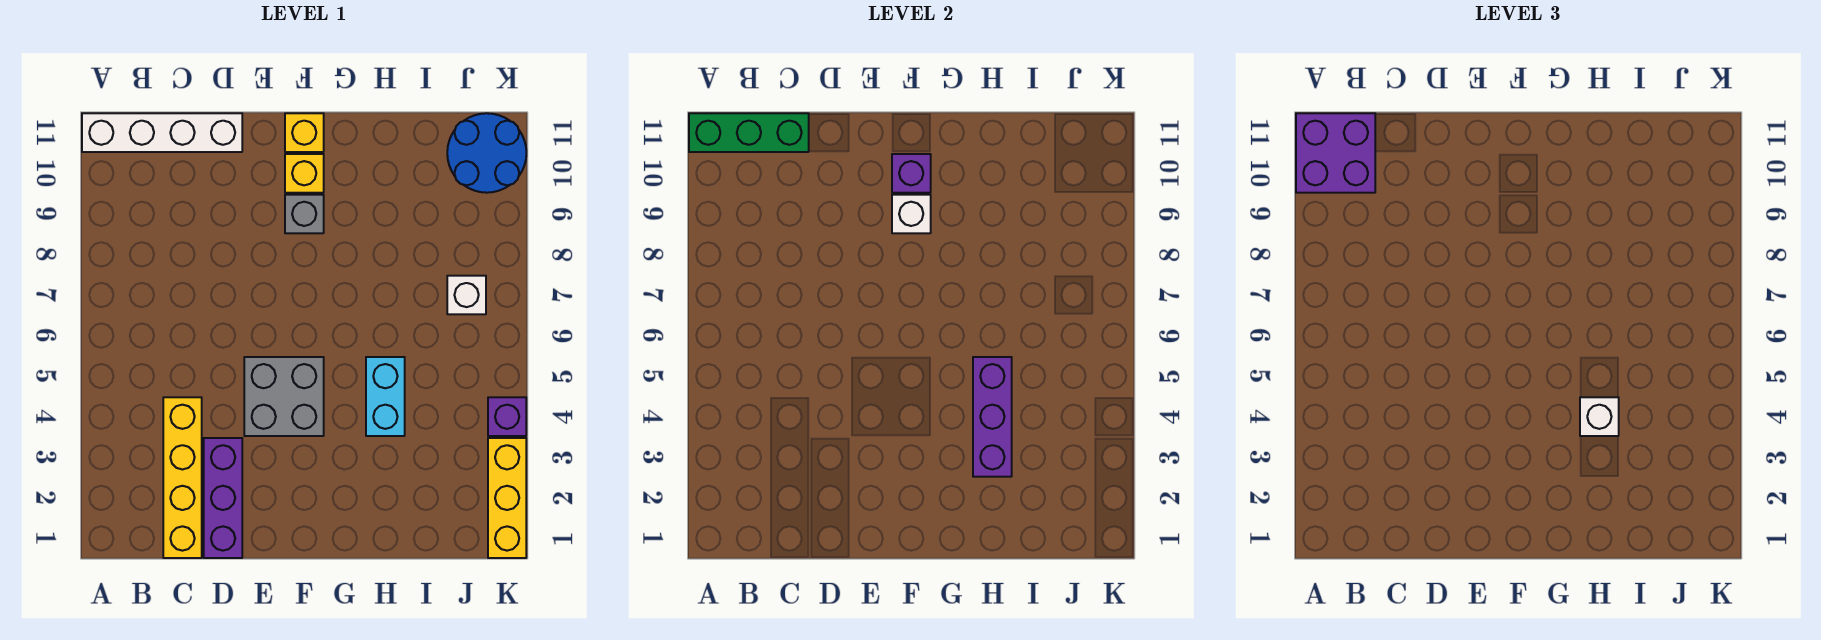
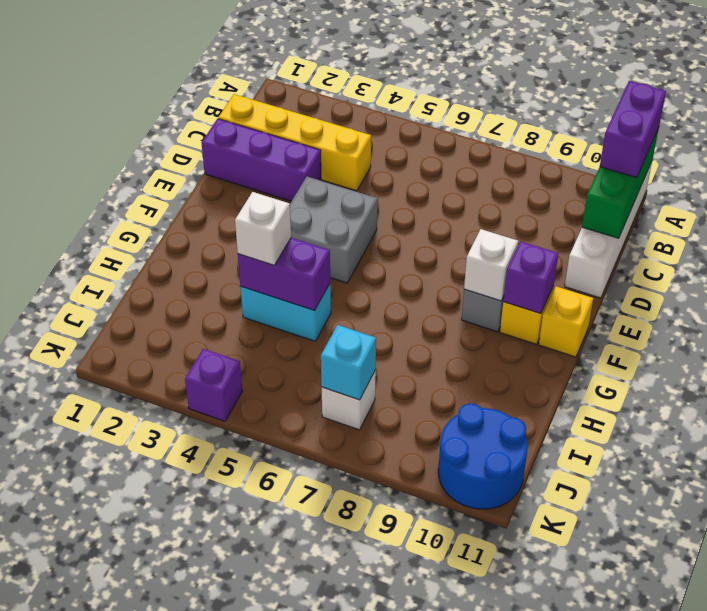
purple brick A10:B11 level 3 -> purple brick A11:B11 level 3
purple brick H3:H5 level 2 -> purple brick H4:H5 level 2
none -> cyan brick J7 level 2
yellow brick K1:K3 level 1 -> none

